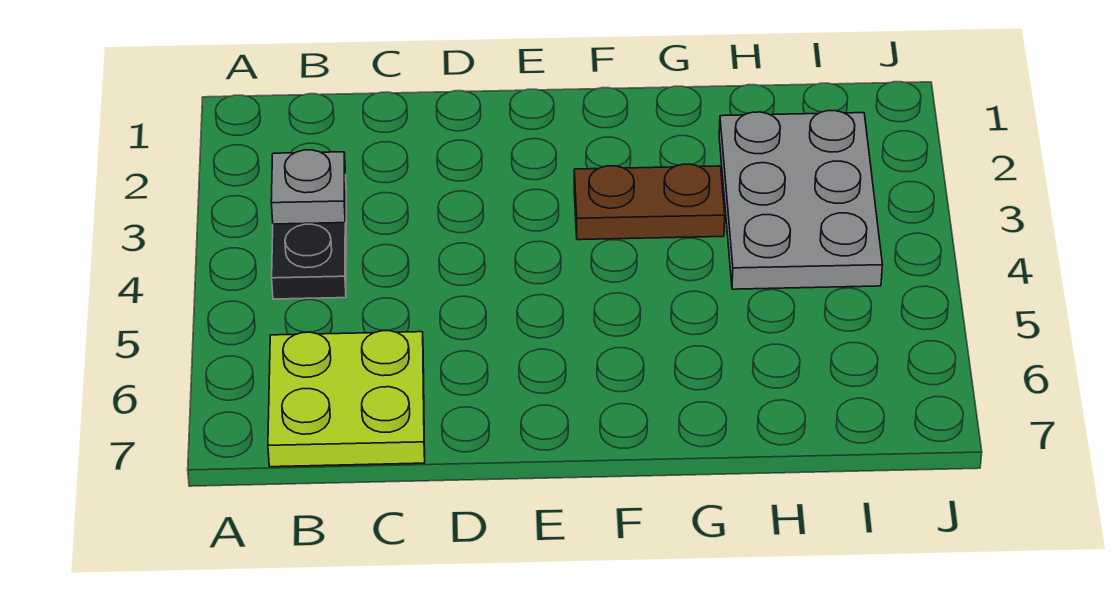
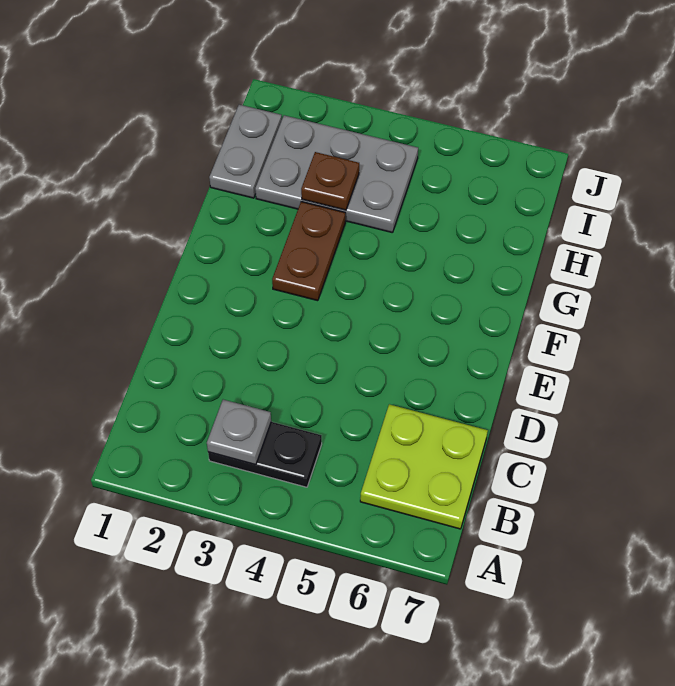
none -> grey plate H1:I1 level 1
none -> brown plate H3 level 2

